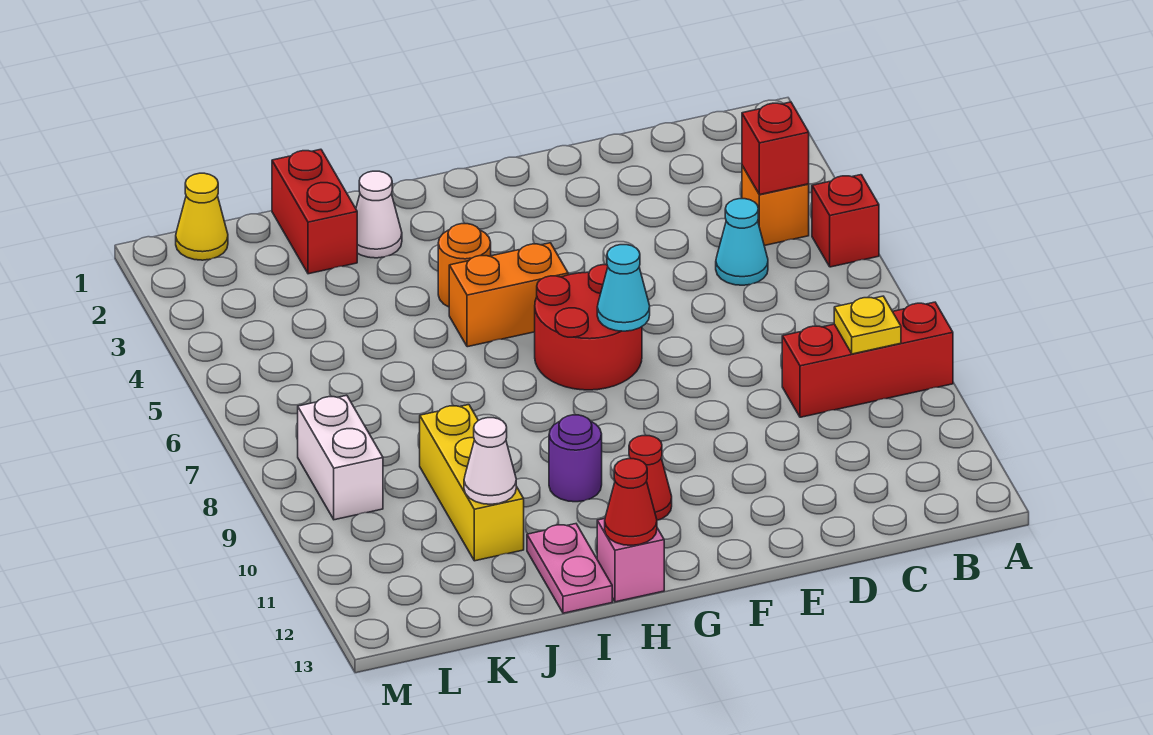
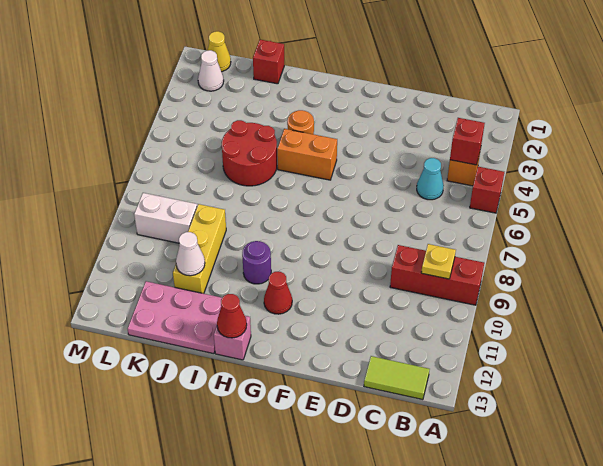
none -> lime tile B13:C13 level 1
red round brick F6:G7 level 1 -> red round brick I5:J6 level 1
cyan cone F7 level 2 -> none
white cone I2 level 1 -> white cone L2 level 1
pink plate I12:I13 level 1 -> pink plate I12:K13 level 1
red brick J1:J2 level 1 -> red brick J1 level 1
white brick L8:L9 level 1 -> white brick K9:L9 level 1

